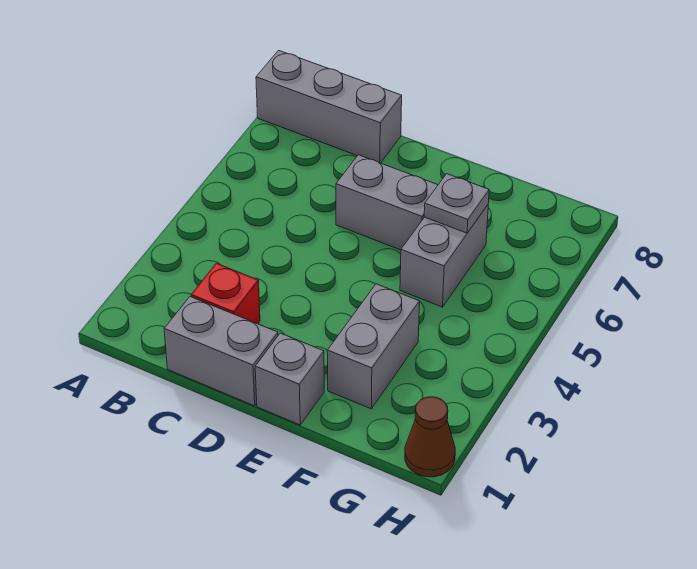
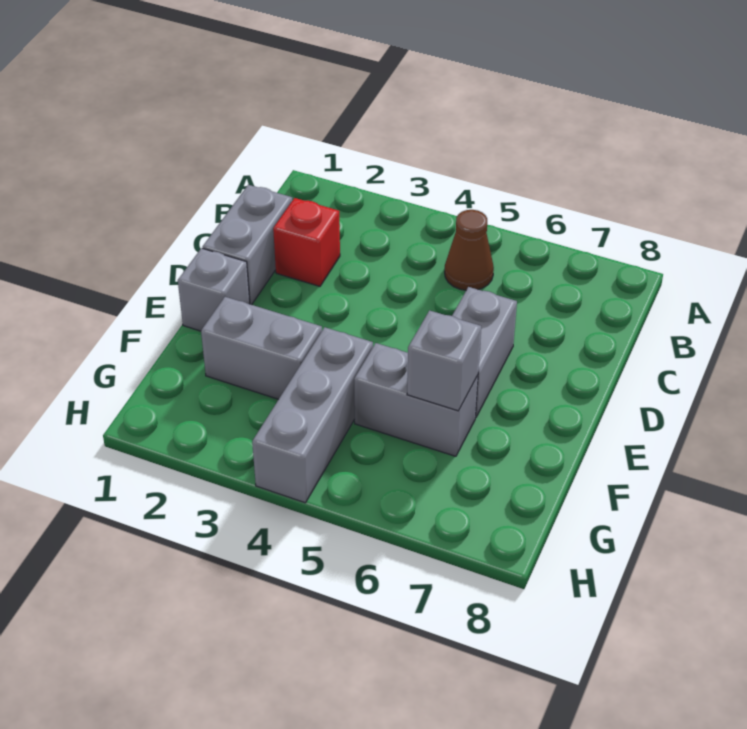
grey brick A8:C8 level 1 -> grey brick F4:H4 level 1
grey plate F6 level 2 -> grey brick F6 level 2
brown cone H1 level 1 -> brown cone B5 level 1

